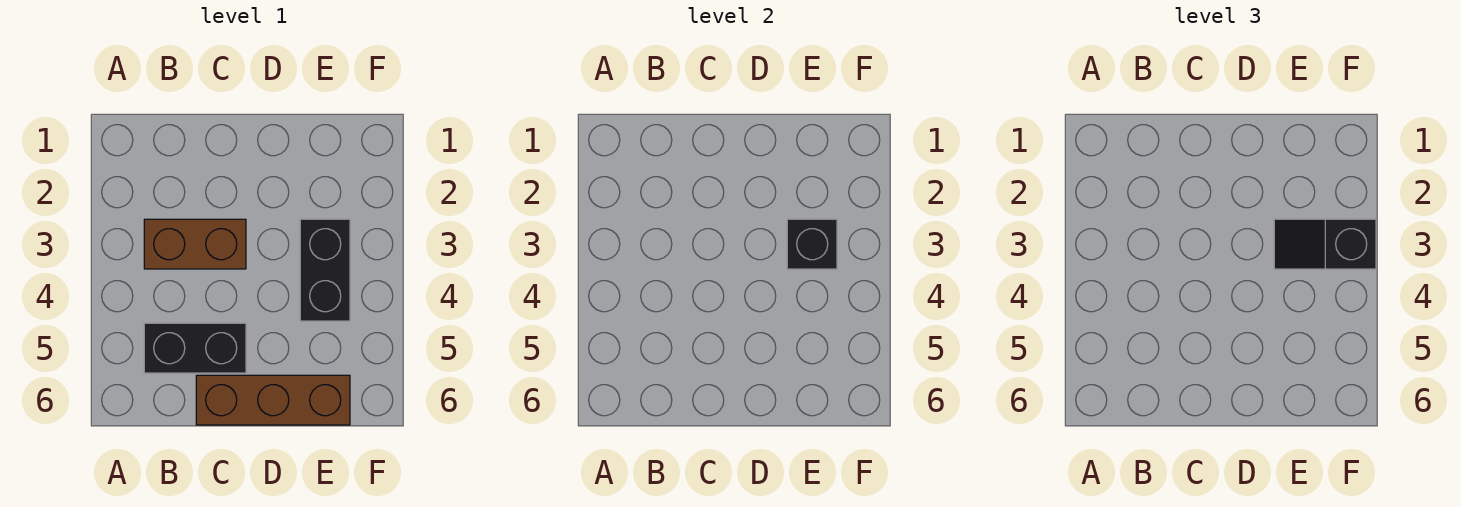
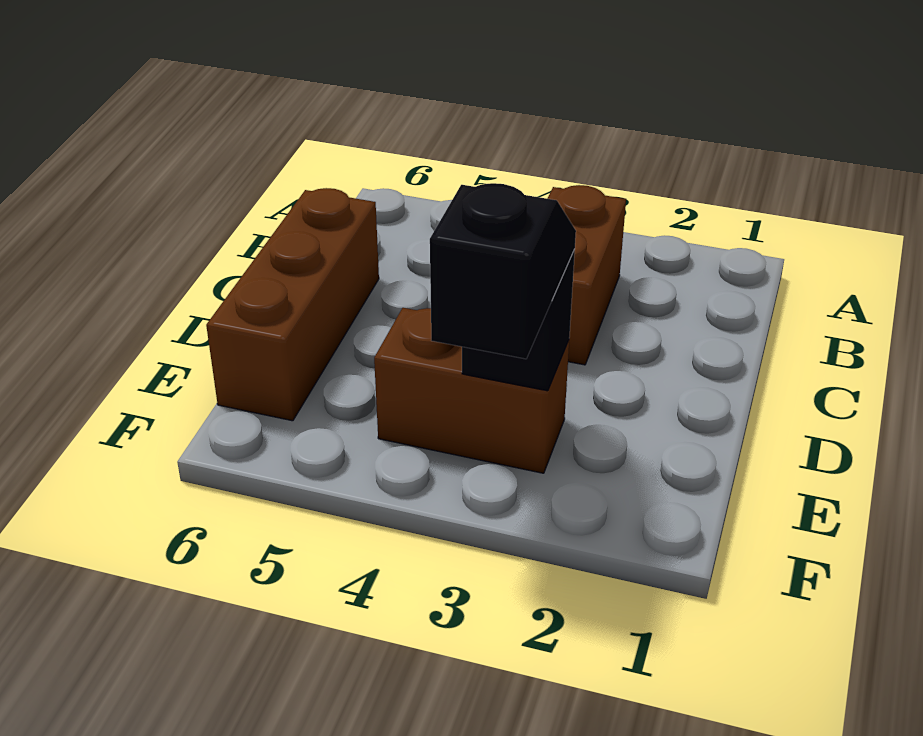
black brick B5:C5 level 1 -> none
black brick E3:E4 level 1 -> brown brick E3:E4 level 1

